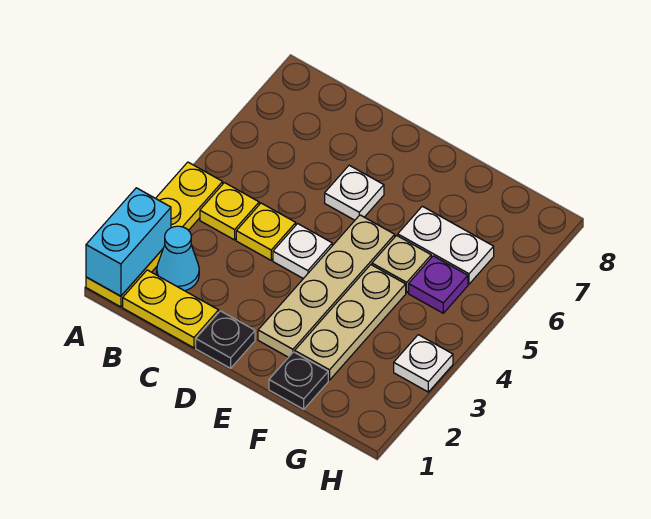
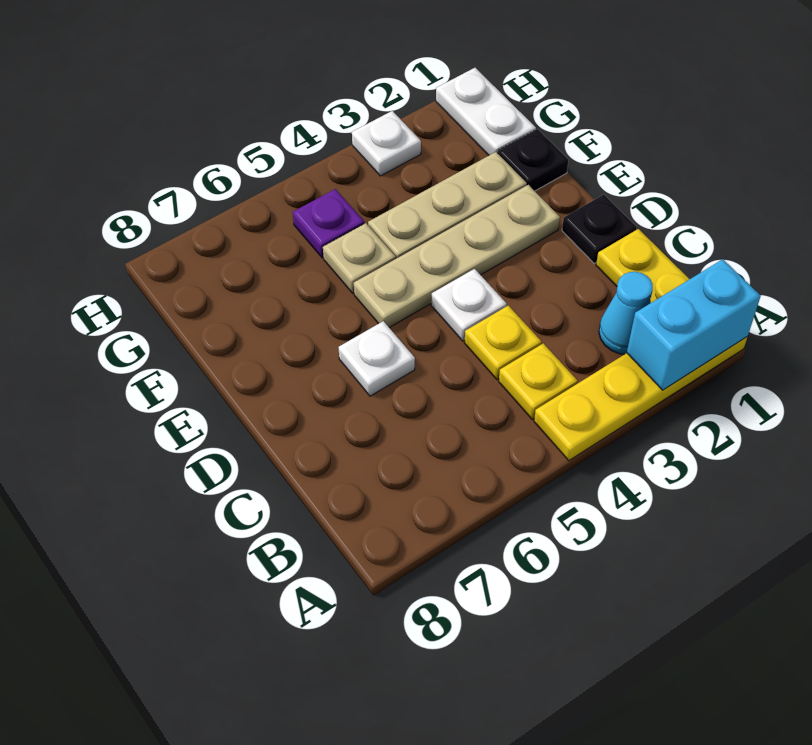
white plate F6:G6 level 1 -> white plate G1:H1 level 1

